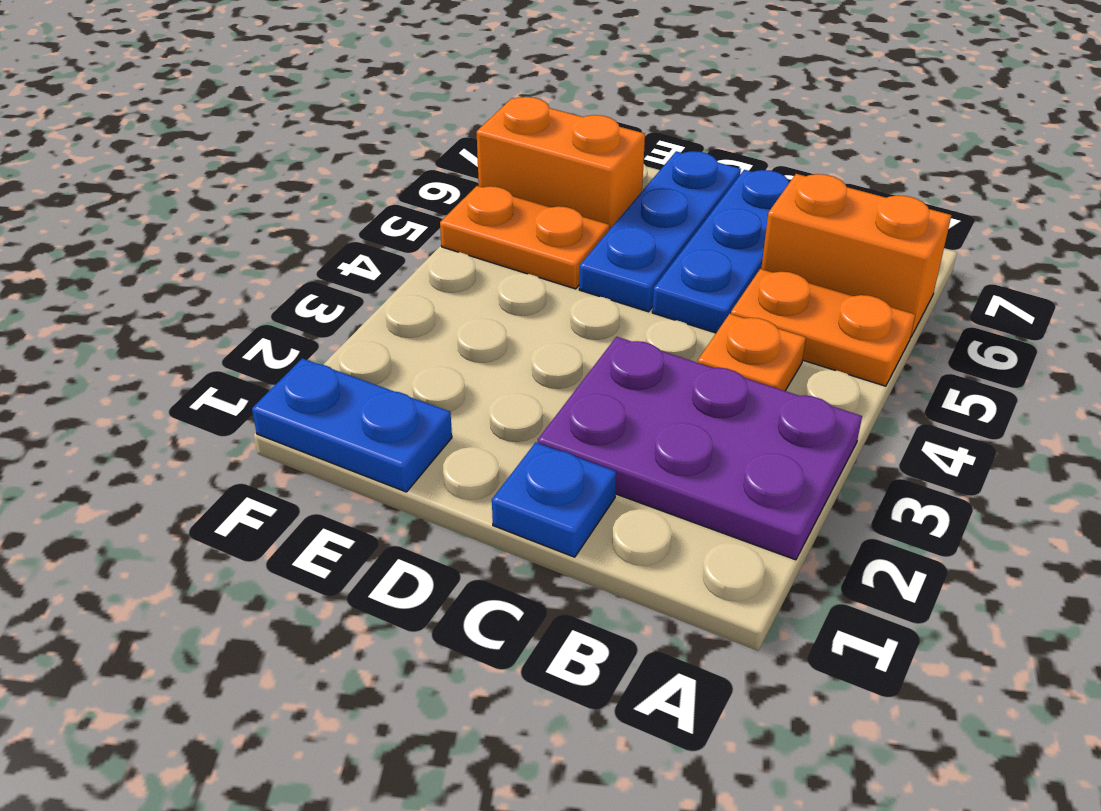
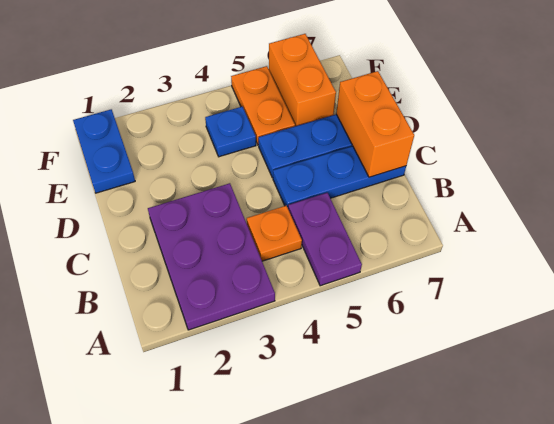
orange plate A5:B5 level 1 -> purple plate A5:B5 level 1
orange brick A6:B6 level 1 -> orange brick C7:D7 level 2
blue plate C1 level 1 -> blue plate E4 level 1

